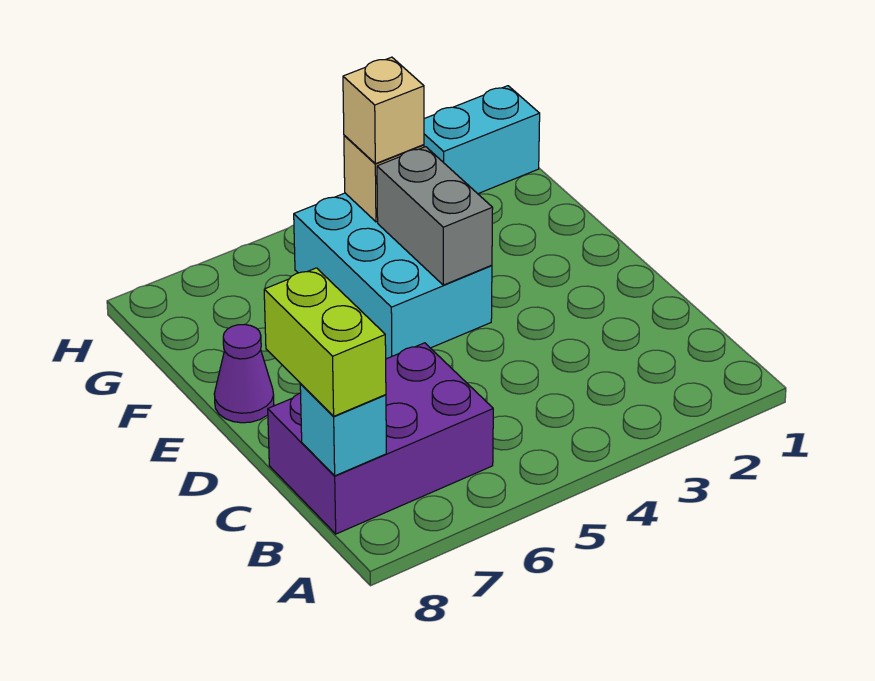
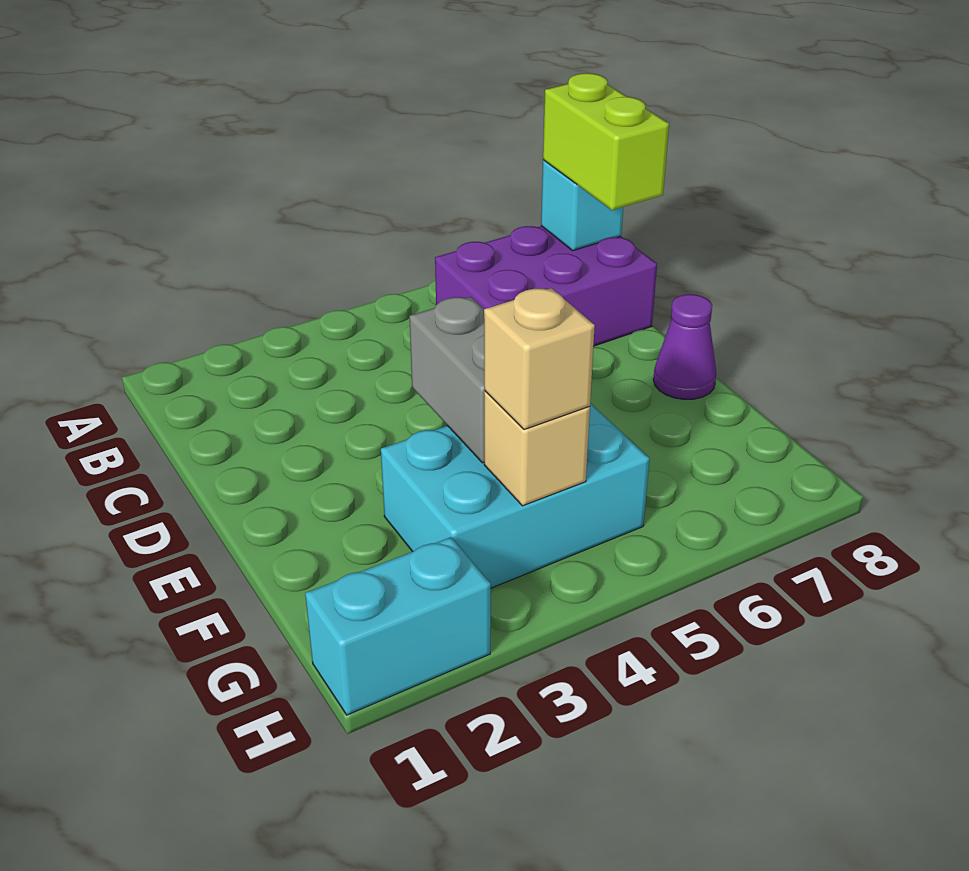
cyan brick E4:G5 level 1 -> cyan brick F3:G5 level 1

